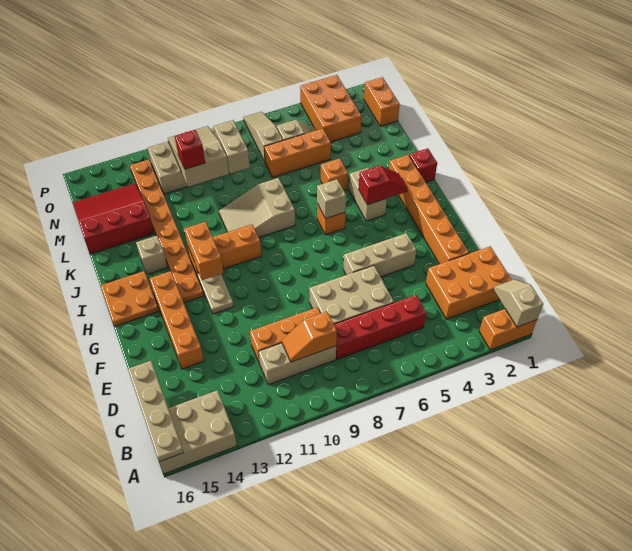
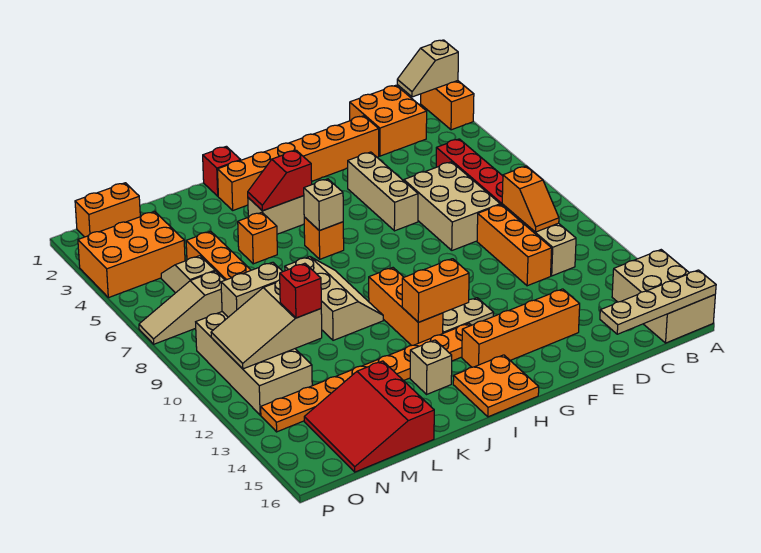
orange brick C1:D3 level 1 -> orange brick C1:D2 level 1
red slope I3:I4 level 2 top 4 -> red slope I4:J4 level 2 top I
tan slope J8:K10 level 1 top 8 -> tan slope J8:K10 level 1 top K

